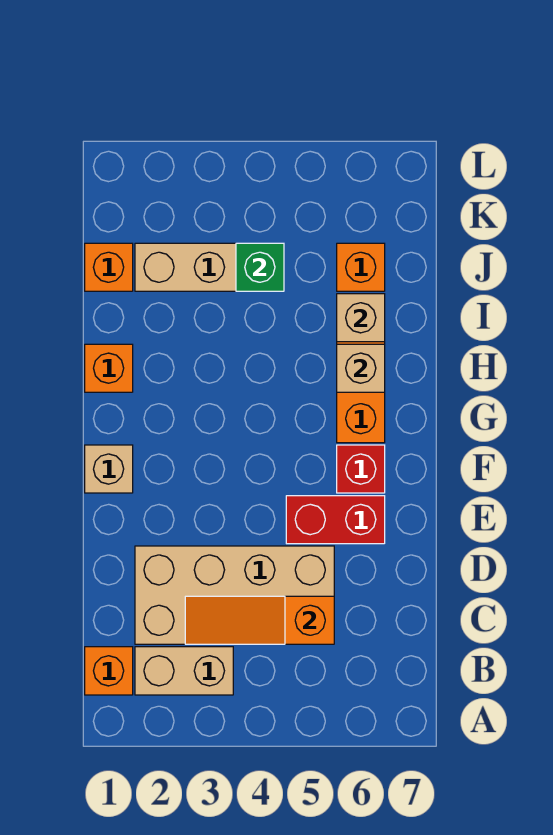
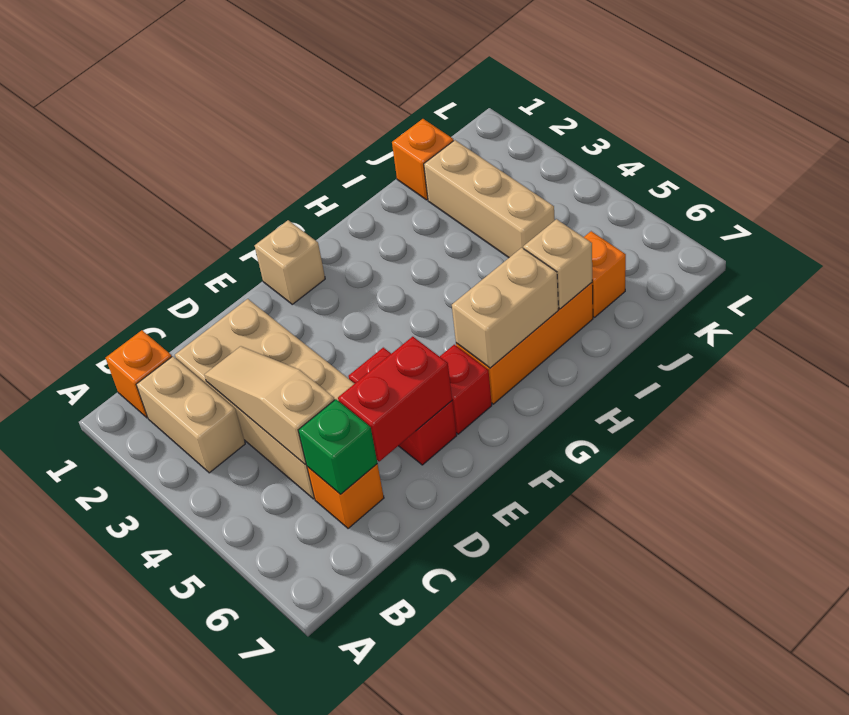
orange slope C3:C5 level 2 top 5 -> tan slope C3:C5 level 2 top 5
none -> red brick D6:E6 level 2
orange brick H1 level 1 -> orange brick C6 level 1
tan brick H6 level 2 -> tan brick G6:H6 level 2
green brick J4 level 2 -> green brick C6 level 2

